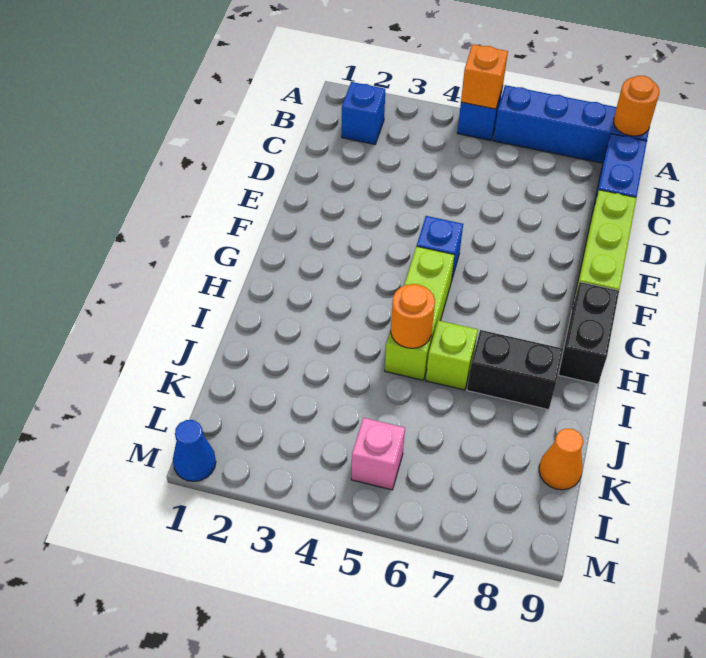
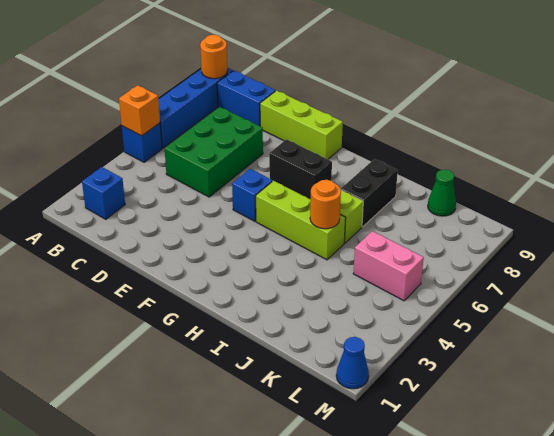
none -> green brick C5:D7 level 1
black brick G9:H9 level 1 -> black brick F7:G7 level 1
orange cone K9 level 1 -> green cone K9 level 1
pink brick L5 level 1 -> pink brick K5:L5 level 1

